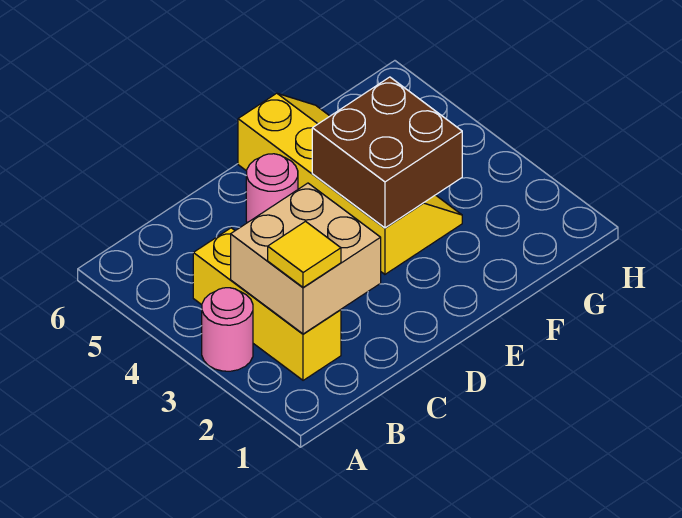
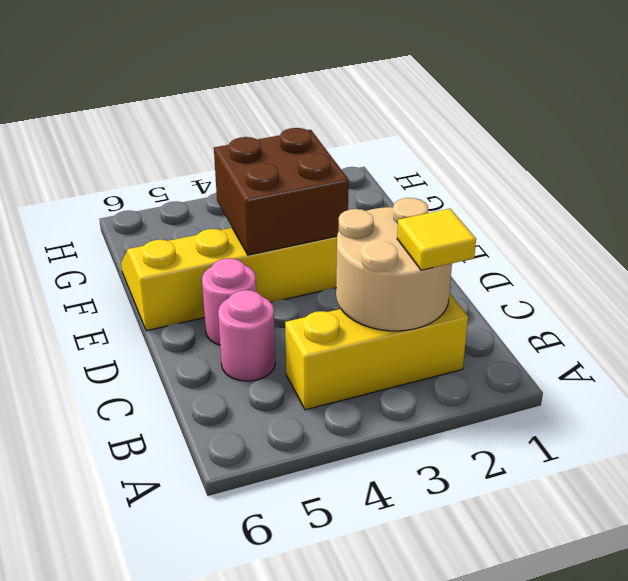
pink round brick A3 level 1 -> pink round brick C5 level 1
tan brick B2:C3 level 2 -> tan round brick B2:C3 level 2

